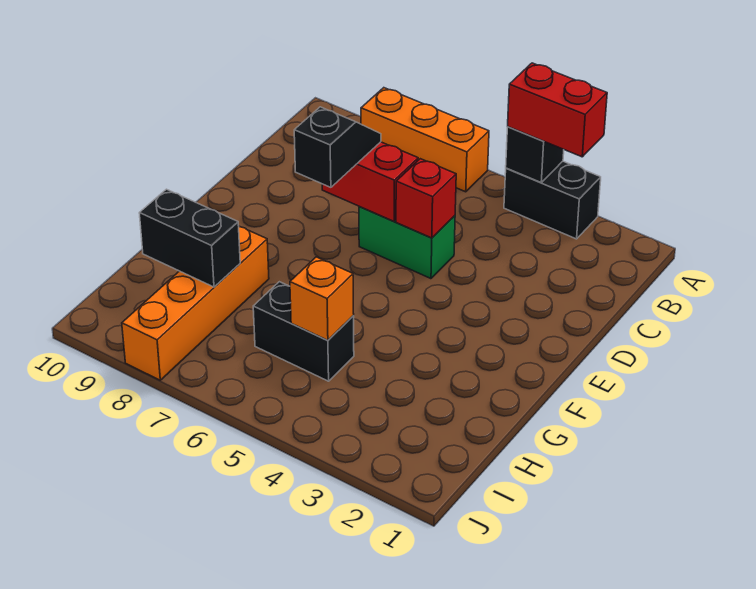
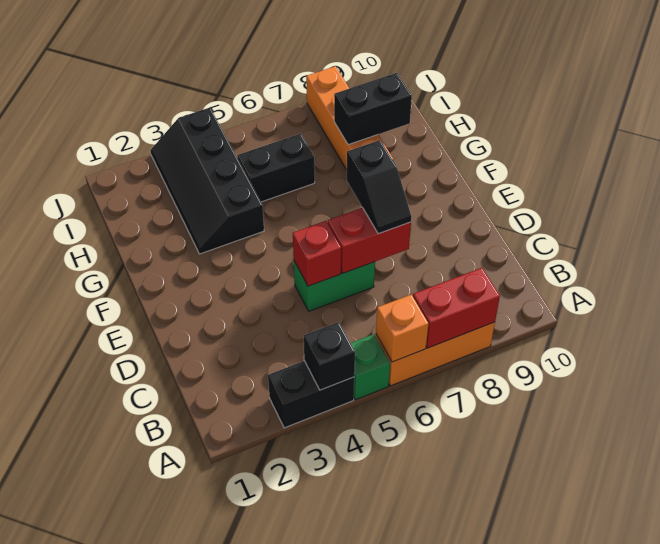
red brick A3:A4 level 3 -> red brick A7:A8 level 2
none -> green brick A5 level 1
none -> black slope G3:J4 level 1 top 4
orange brick H5 level 2 -> orange brick A6 level 2

